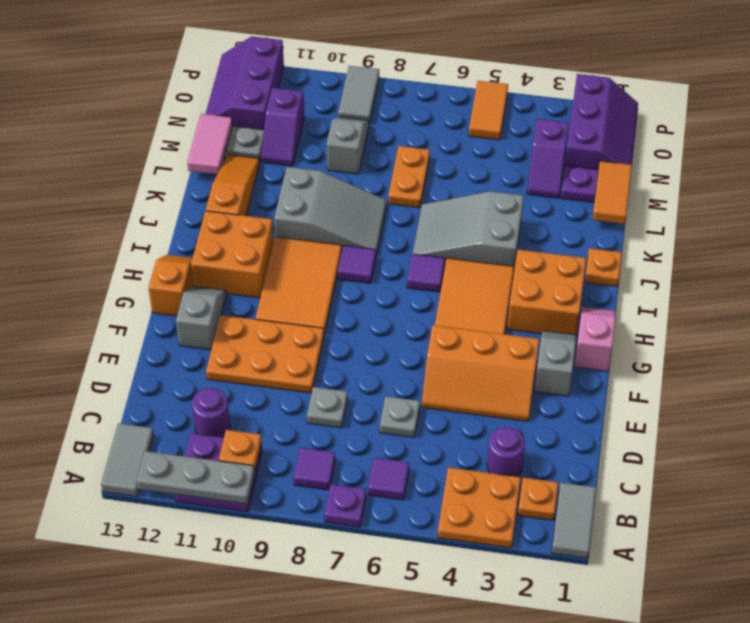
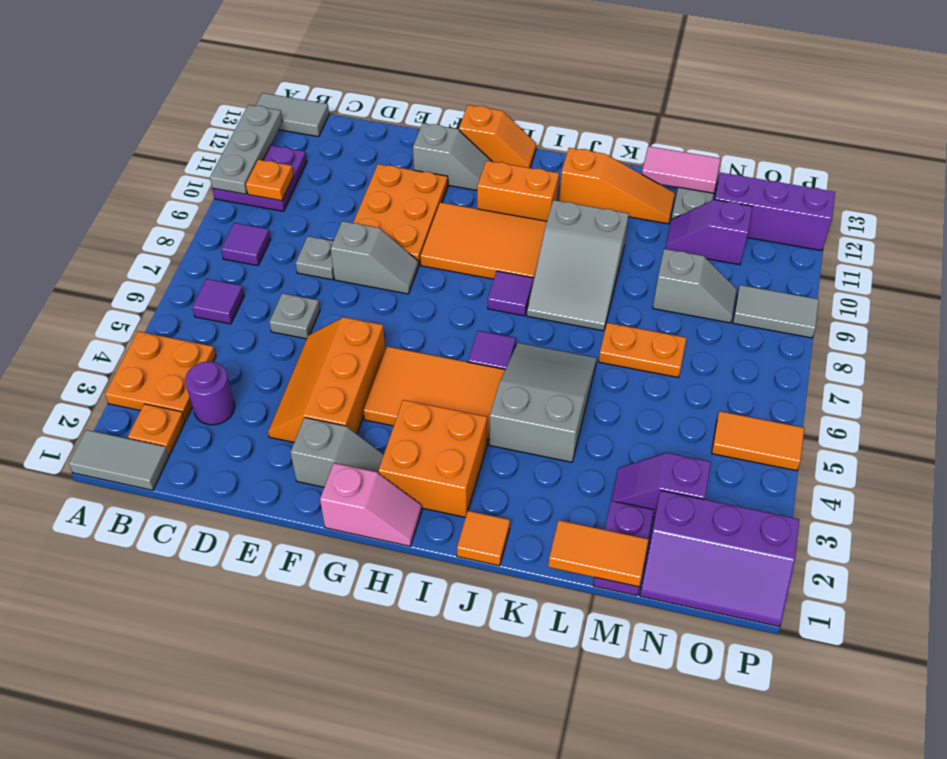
purple plate A7 level 1 -> none
purple round brick C11 level 1 -> none
none -> grey slope E8:F8 level 1 top E
orange brick H11:I12 level 1 -> orange brick H11:I11 level 1
orange plate J1 level 1 -> orange tile J1 level 1

